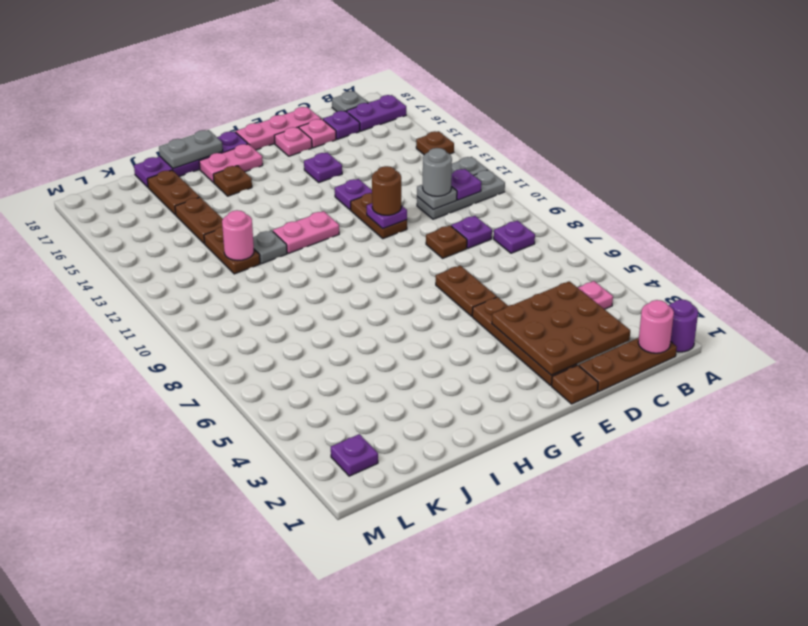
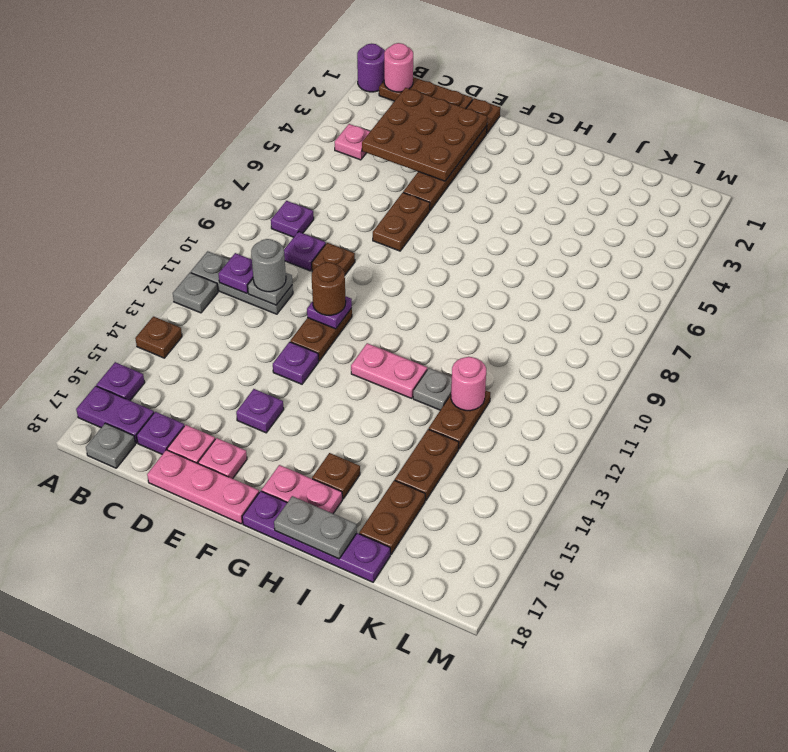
purple plate L2 level 1 -> purple plate A16 level 1

